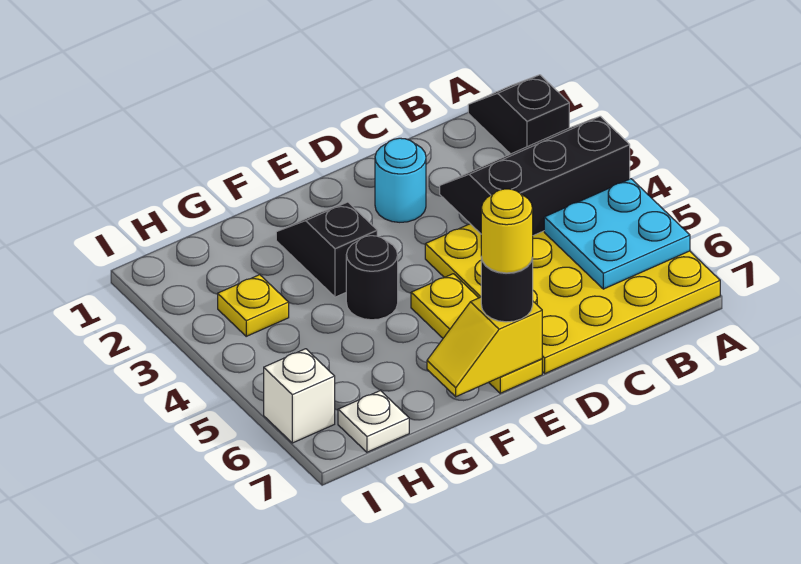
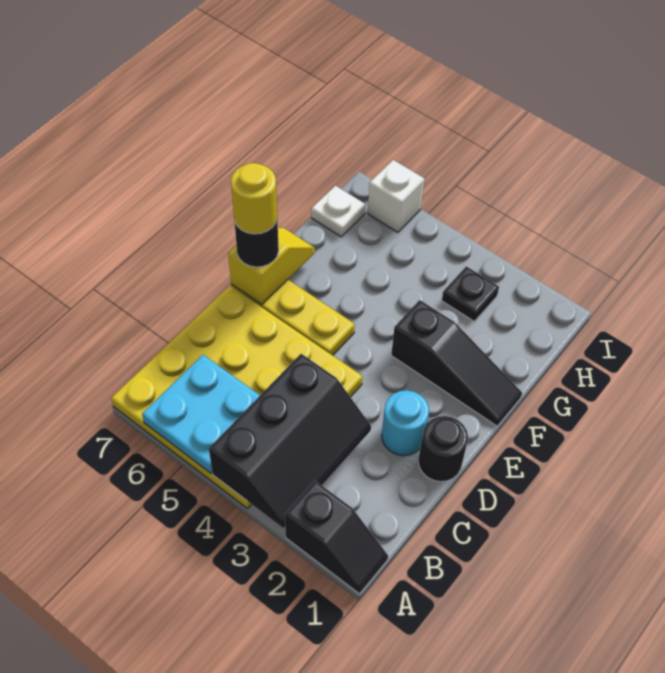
black slope F2:F3 level 1 top 3 -> black slope F1:F3 level 1 top 3
black round brick F4 level 1 -> black round brick D1 level 1
yellow plate H3 level 1 -> black plate H3 level 1

